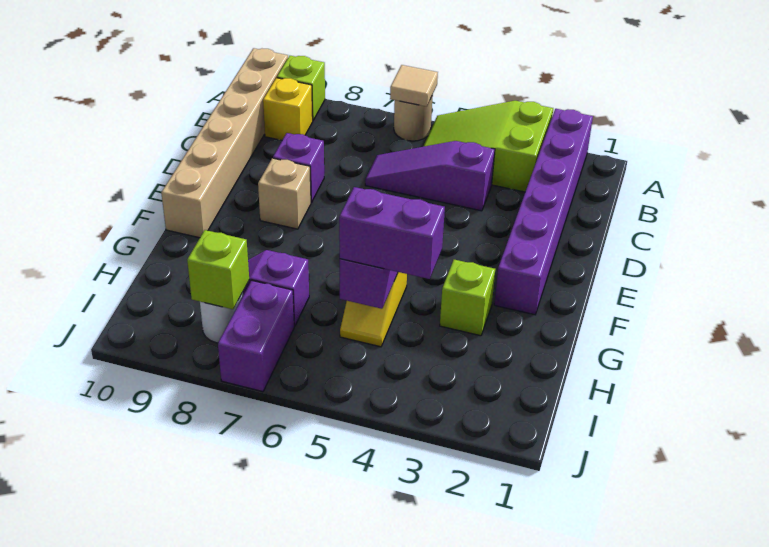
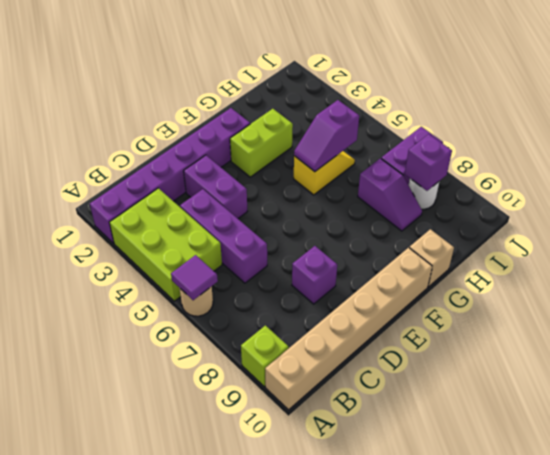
lime slope A3:B5 level 1 top 3 -> lime brick A3:B5 level 1
tan tile A6 level 2 -> purple tile A6 level 2
yellow brick B9 level 1 -> none
purple slope C4:C6 level 1 top 4 -> purple brick C4:C6 level 1
tan brick E8 level 1 -> tan brick G10 level 1
lime brick G3 level 1 -> lime brick F3:G3 level 1
purple brick H4:H5 level 3 -> purple brick D3:D4 level 1
lime brick I8 level 2 -> purple brick I8 level 2

